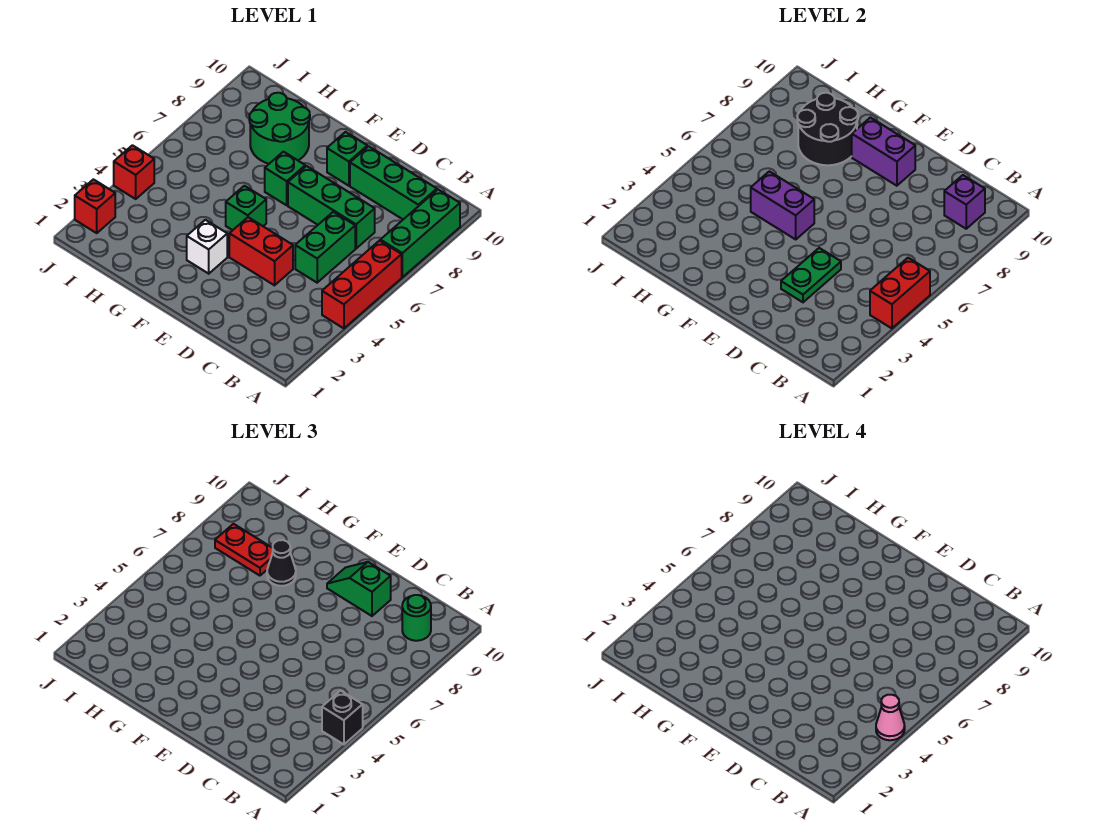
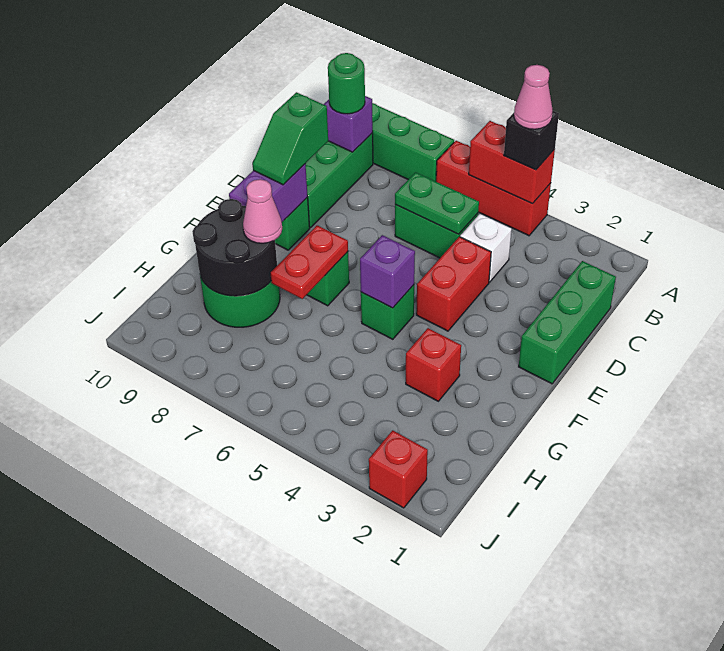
green brick C7:E7 level 1 -> green brick C1:E1 level 1
green plate D3:D4 level 2 -> green plate C5:C6 level 2
white brick F3 level 1 -> white brick C4 level 1
purple brick F5:G5 level 2 -> purple brick F5 level 2
black cone G8 level 3 -> pink cone G8 level 3
red plate H8:I8 level 3 -> red plate F7:G7 level 2
red brick J4 level 1 -> red brick G3 level 1

